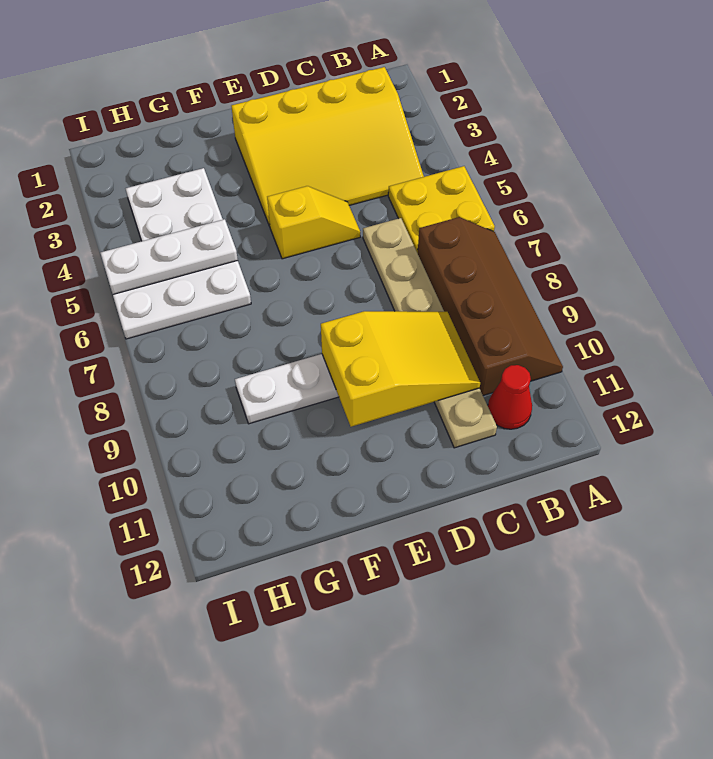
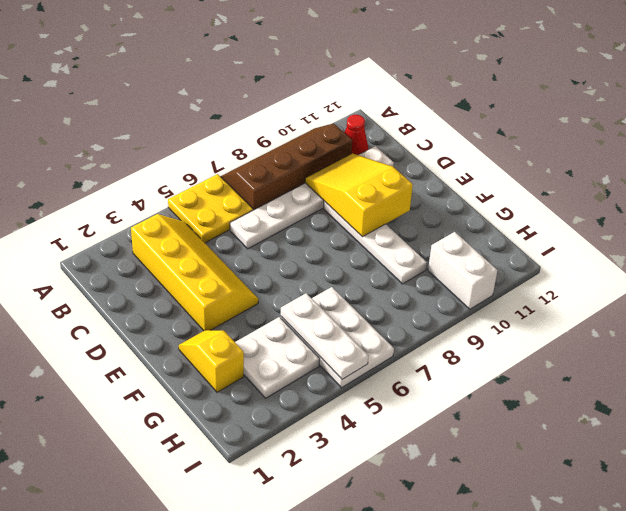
yellow slope B2:E4 level 1 top 2 -> yellow slope B3:E4 level 1 top 3
tan plate C6:C11 level 1 -> white plate C6:C11 level 1
yellow slope D5:E5 level 1 top E -> yellow slope F2:G2 level 1 top G
none -> white brick H10:I10 level 1

